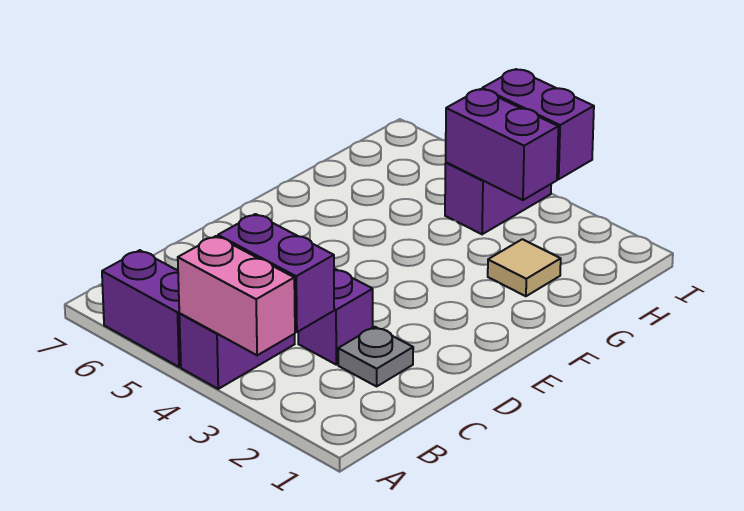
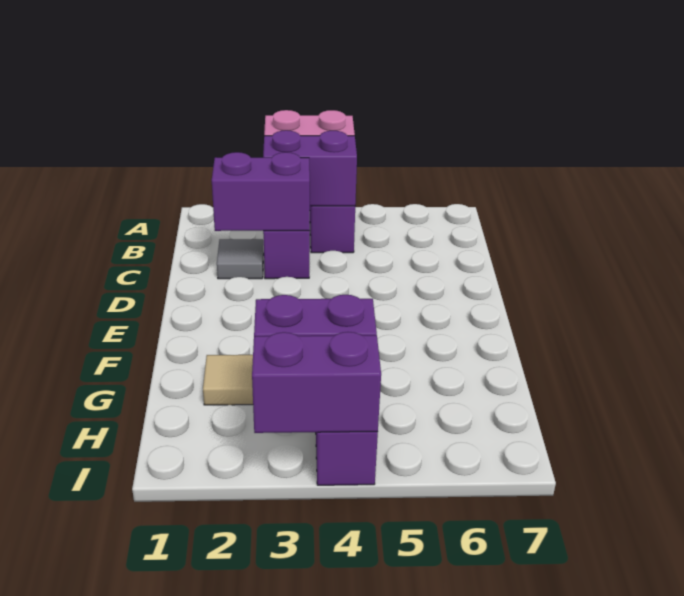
purple brick A5:A6 level 1 -> purple brick C2:C3 level 2
grey plate C2 level 1 -> grey tile C2 level 1

